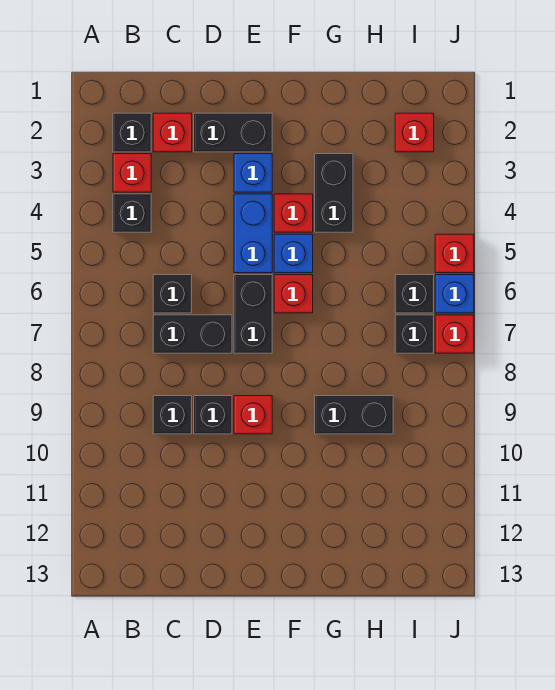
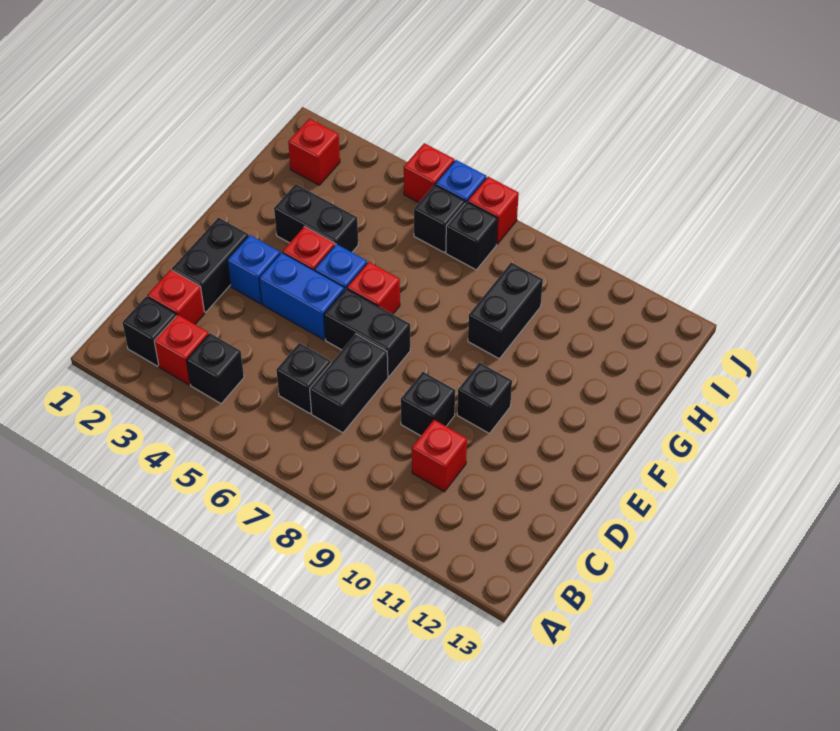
black brick C9 level 1 -> black brick E10 level 1
red brick E9 level 1 -> red brick C10 level 1

